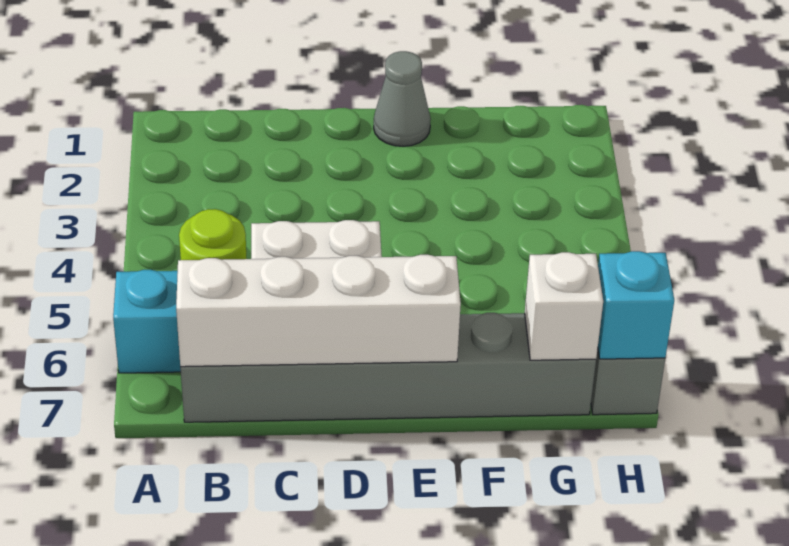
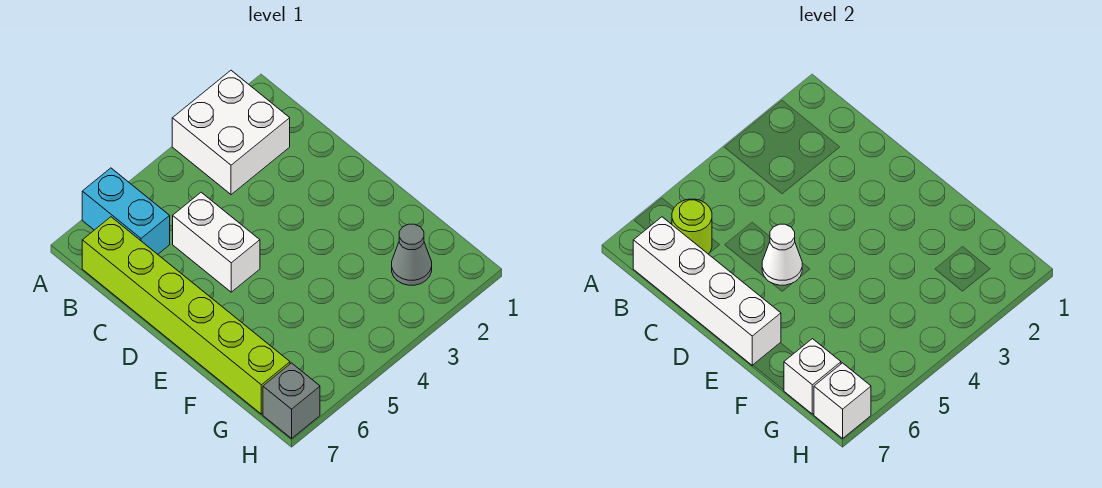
none -> white brick A2:B3 level 1
grey brick B7:G7 level 1 -> lime brick B7:G7 level 1
none -> white cone D5 level 2
grey cone E1 level 1 -> grey cone G2 level 1
cyan brick H7 level 2 -> white brick H7 level 2

